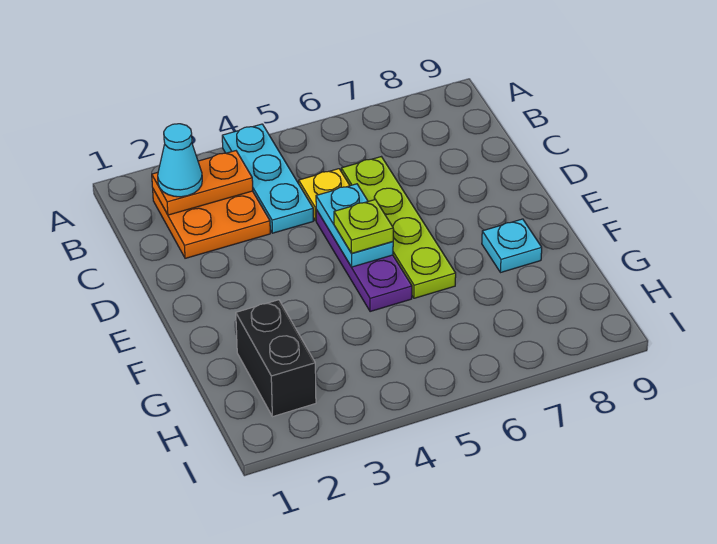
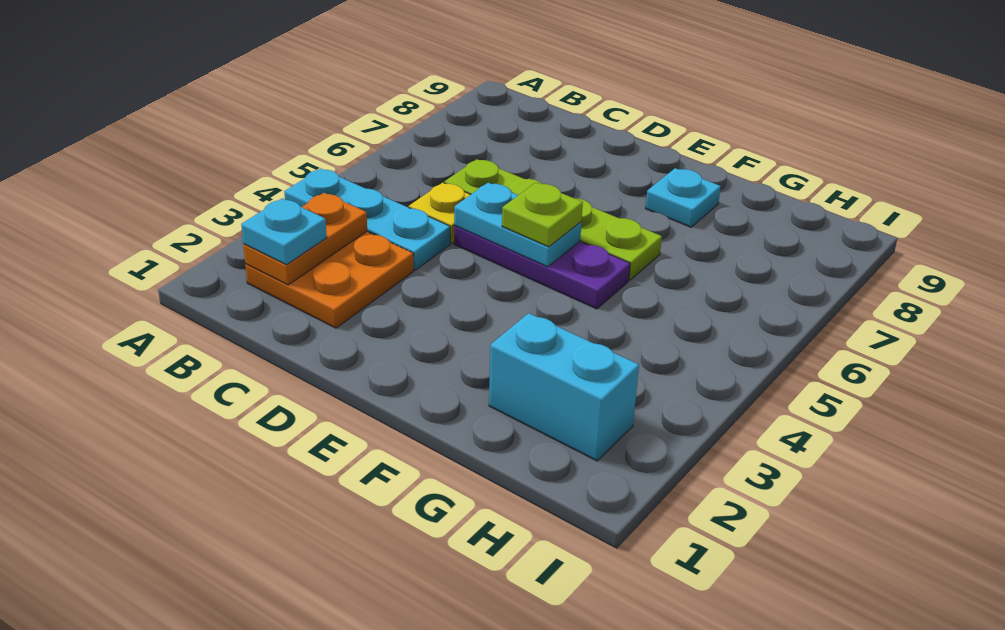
cyan cone B2 level 3 -> cyan plate B2 level 3
black brick G2:H2 level 1 -> cyan brick G2:H2 level 1

